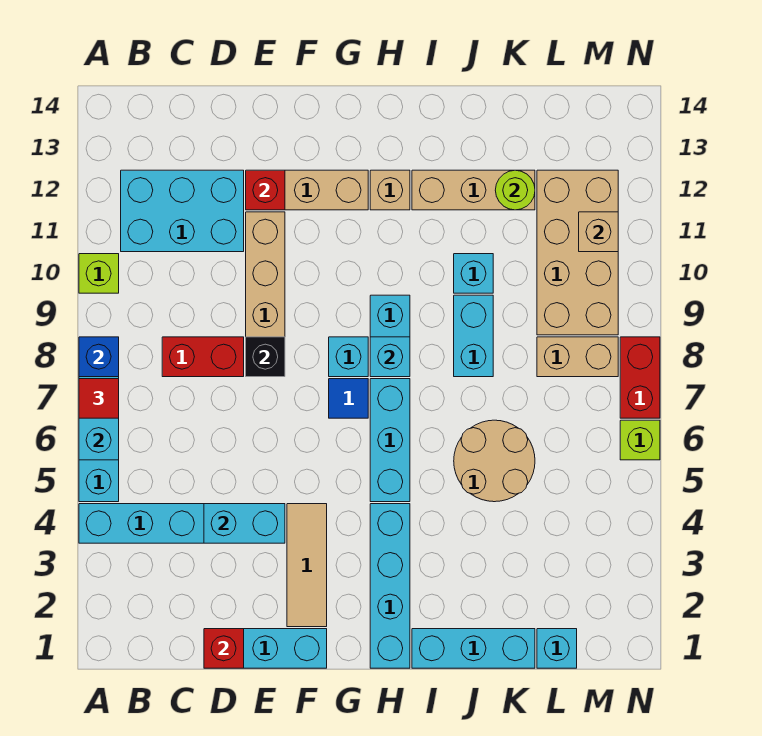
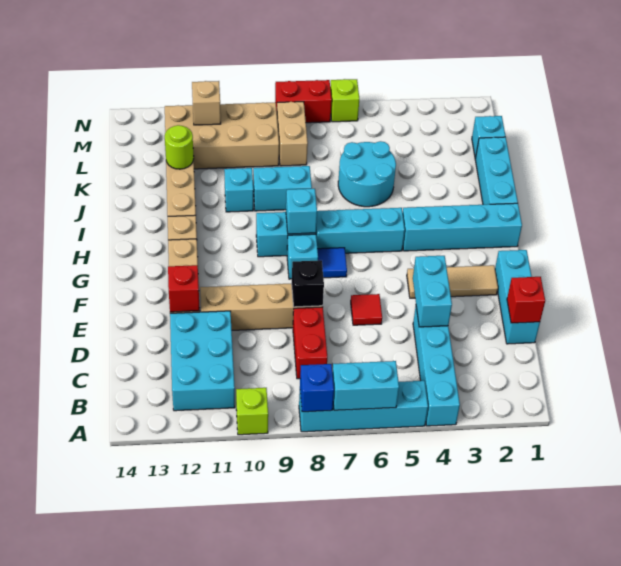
red tile A7 level 3 -> red tile E6 level 1
tan round brick J5:K6 level 1 -> cyan round brick J5:K6 level 1

